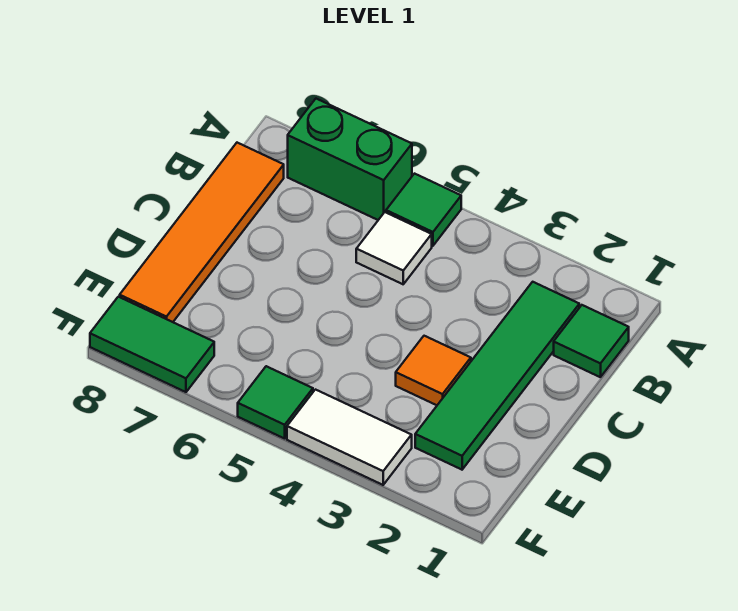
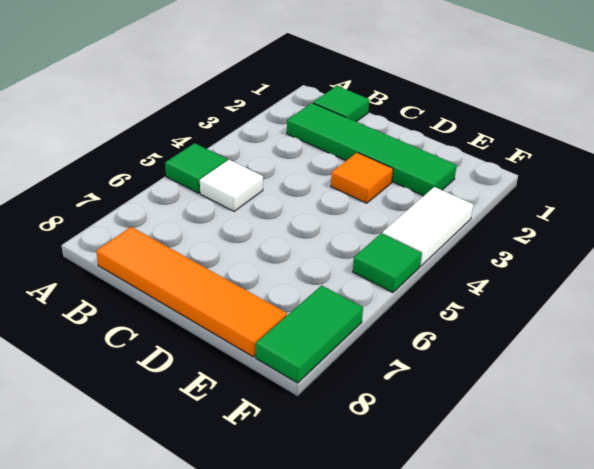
green brick A6:A7 level 1 -> none

